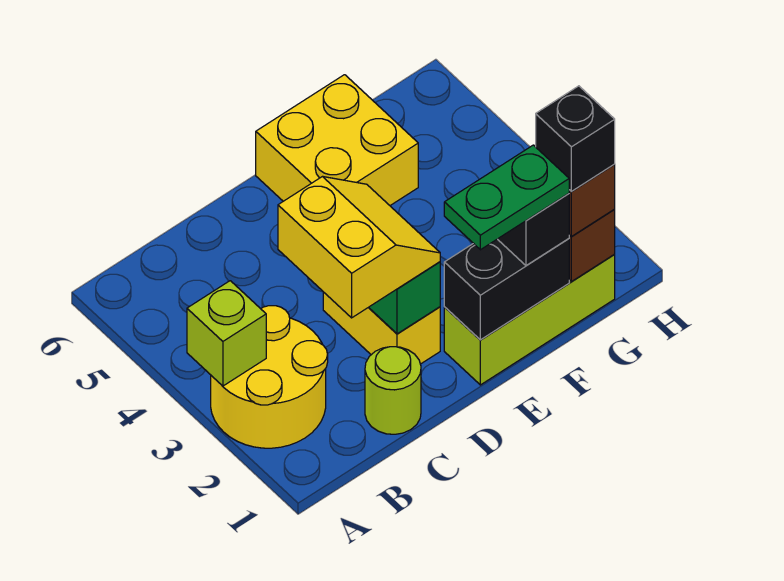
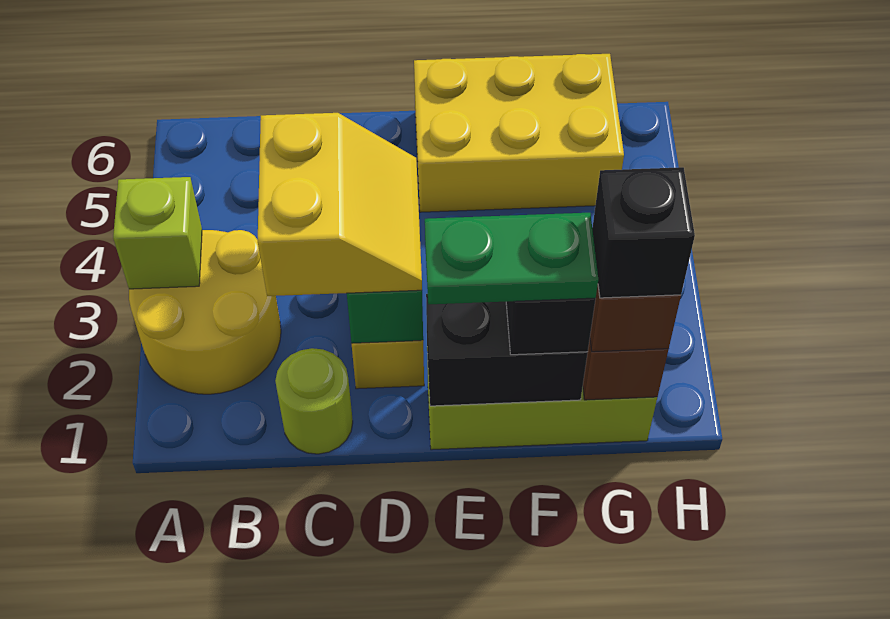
yellow brick E5:F6 level 1 -> yellow brick E5:G6 level 1

